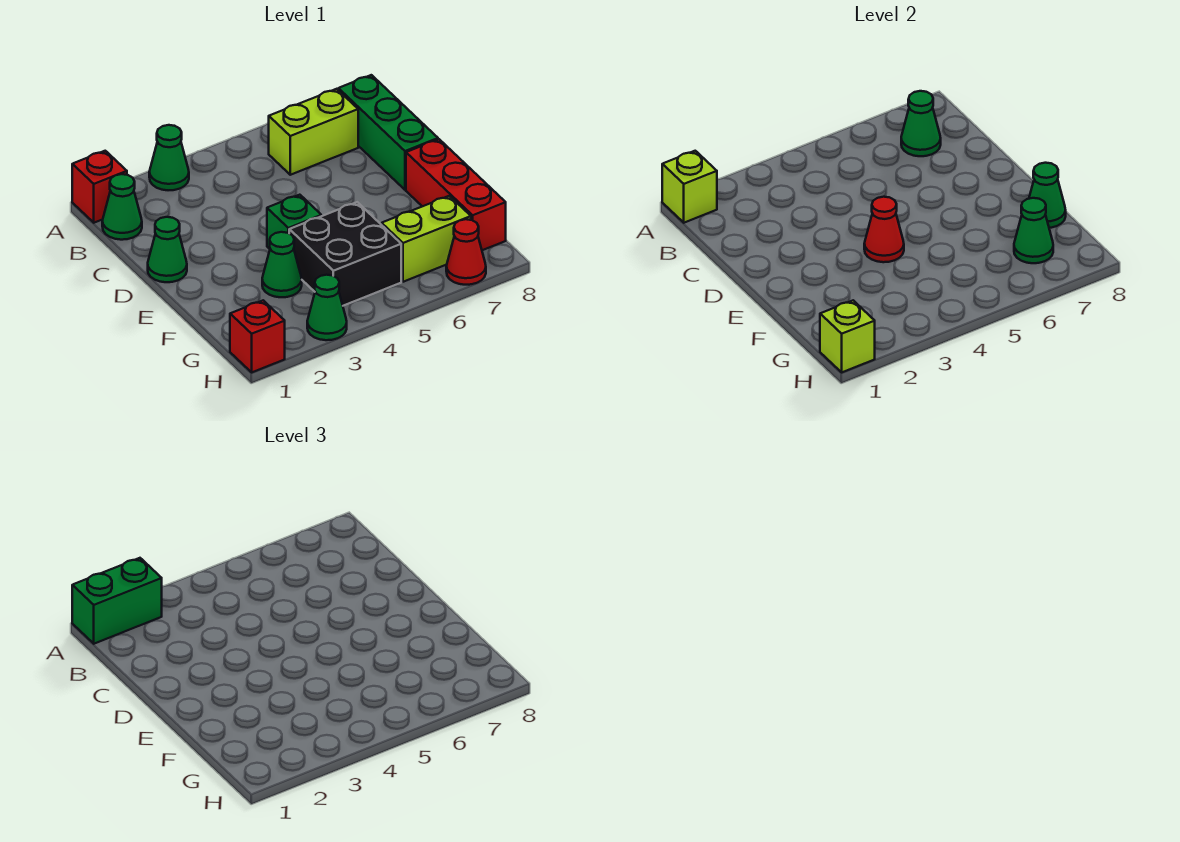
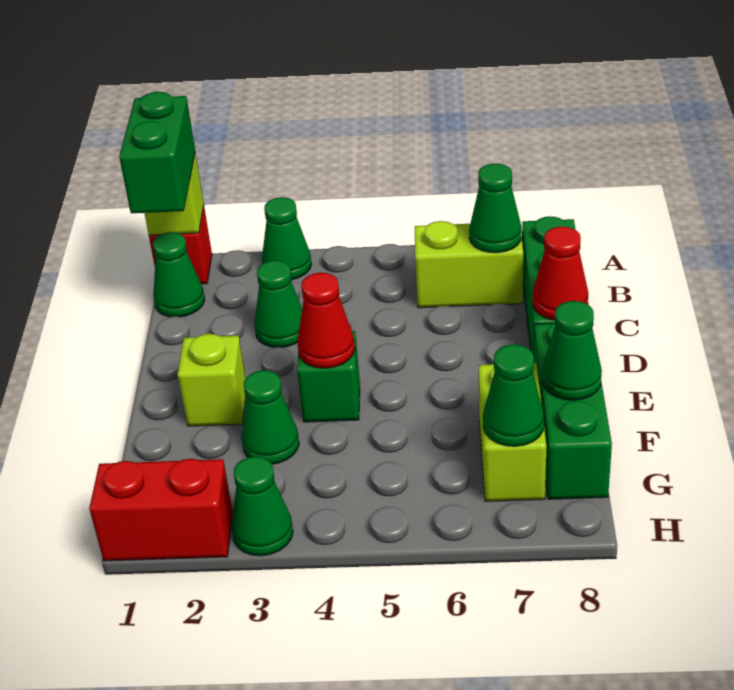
green brick A1:A2 level 3 -> green brick A1:B1 level 3
green cone D1 level 1 -> green cone C3 level 1
red brick E8:G8 level 1 -> green brick E8:G8 level 1
black brick F4:G5 level 1 -> none
lime brick G6:G7 level 1 -> lime brick F7:G7 level 1
red brick H1 level 1 -> red brick H1:H2 level 1
lime brick H1 level 2 -> lime brick E2 level 1
red cone H7 level 1 -> red cone D8 level 2

